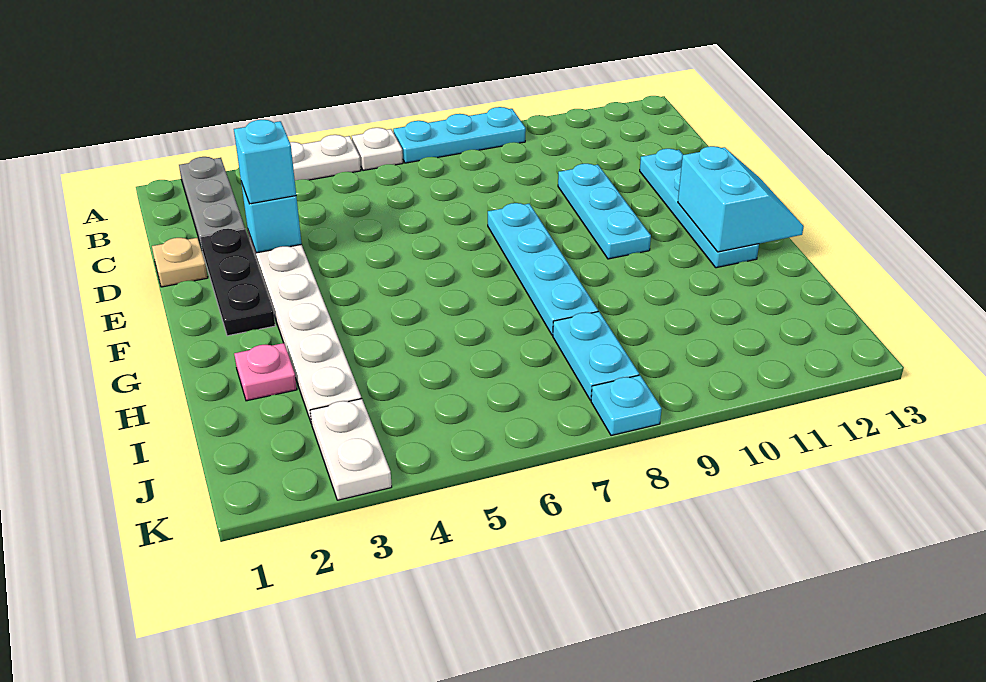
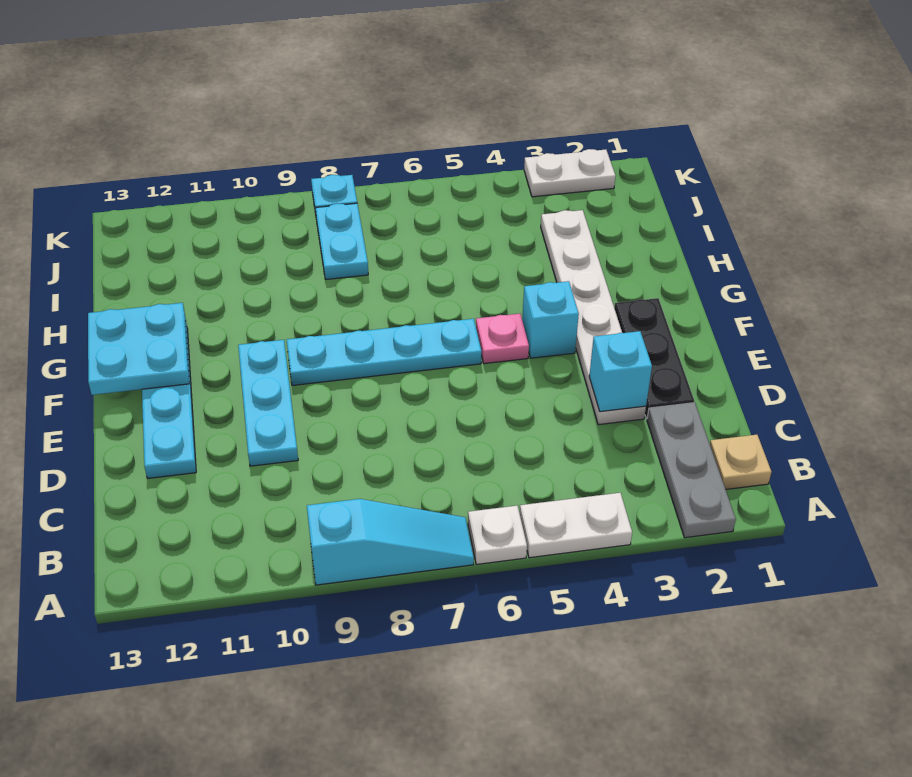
cyan plate A7:A9 level 1 -> cyan slope A7:A9 level 1 top 9
tan plate D1 level 1 -> tan plate B1 level 1
cyan brick D3 level 3 -> cyan brick F4 level 1
cyan plate E8:H8 level 1 -> cyan plate F6:F9 level 1
cyan slope F12:G13 level 2 top 12 -> cyan plate F12:G13 level 2
pink plate H2 level 1 -> pink plate F5 level 1
white plate J3:K3 level 1 -> white plate K2:K3 level 1

